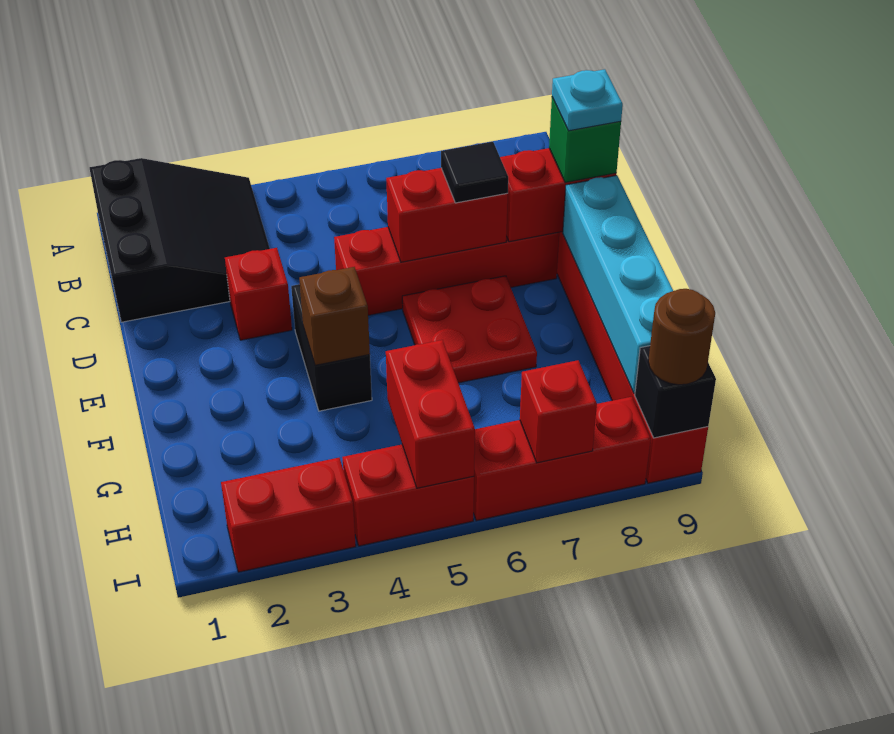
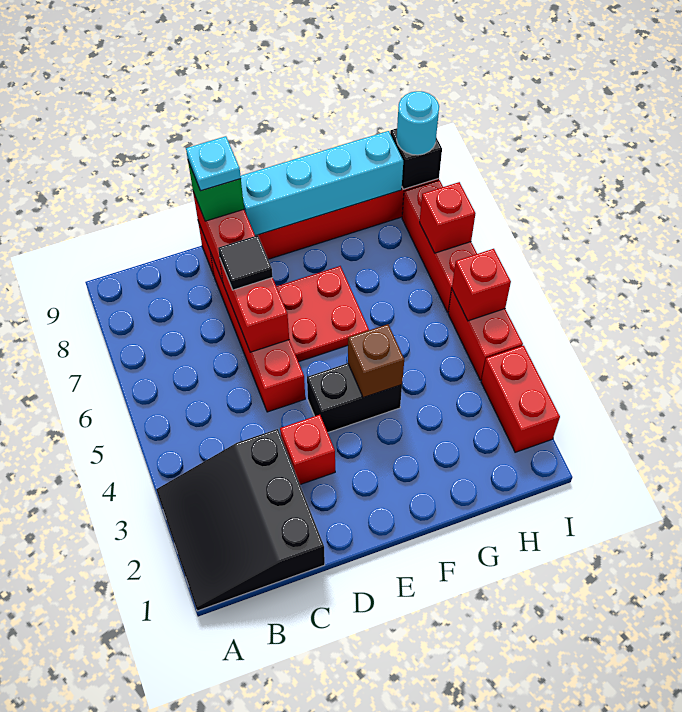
black slope A1:C3 level 1 top 1 -> black slope A1:C3 level 1 top C
red brick H5:I5 level 2 -> red brick I5 level 2
brown round brick I9 level 3 -> cyan round brick I9 level 3

